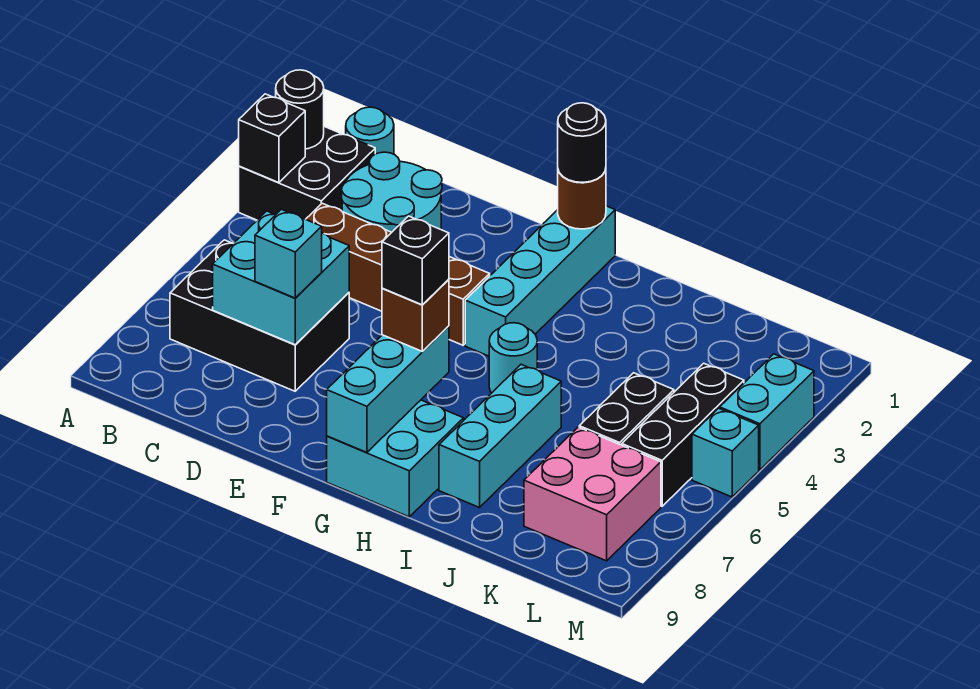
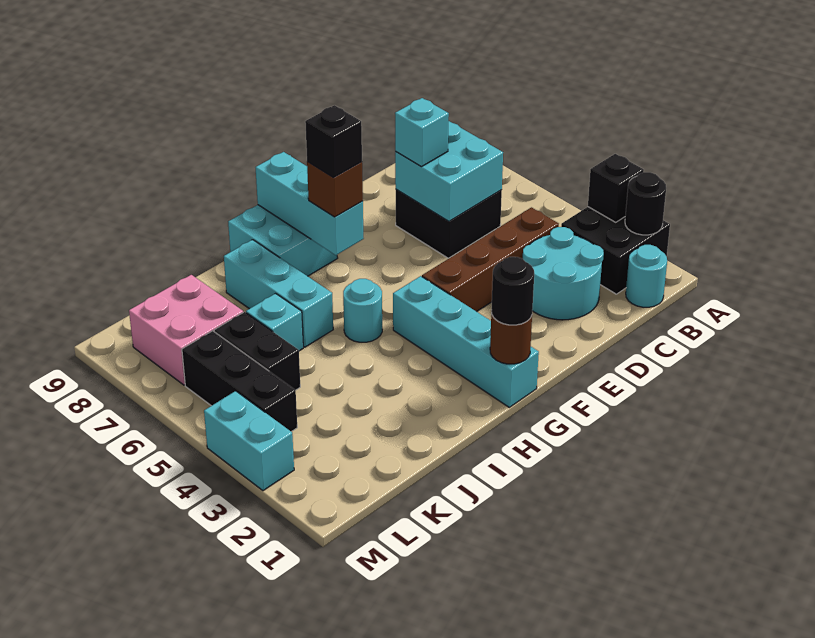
black brick B6:D7 level 1 -> black brick C6:D7 level 1
cyan brick M5 level 1 -> cyan brick J6 level 1

